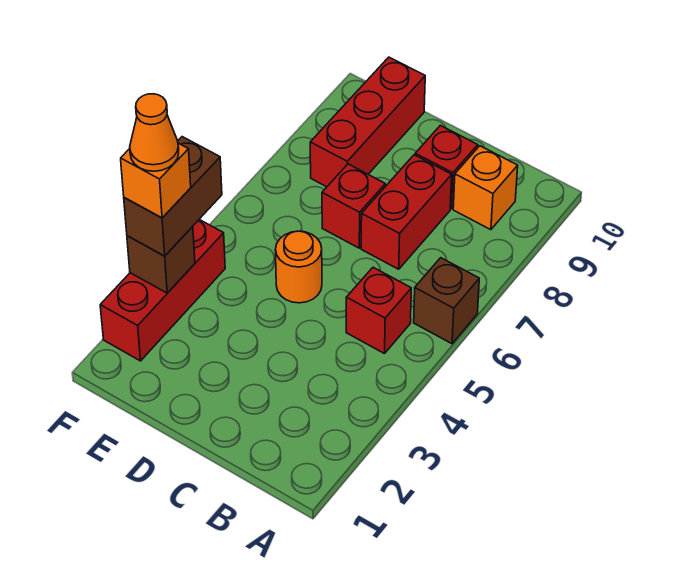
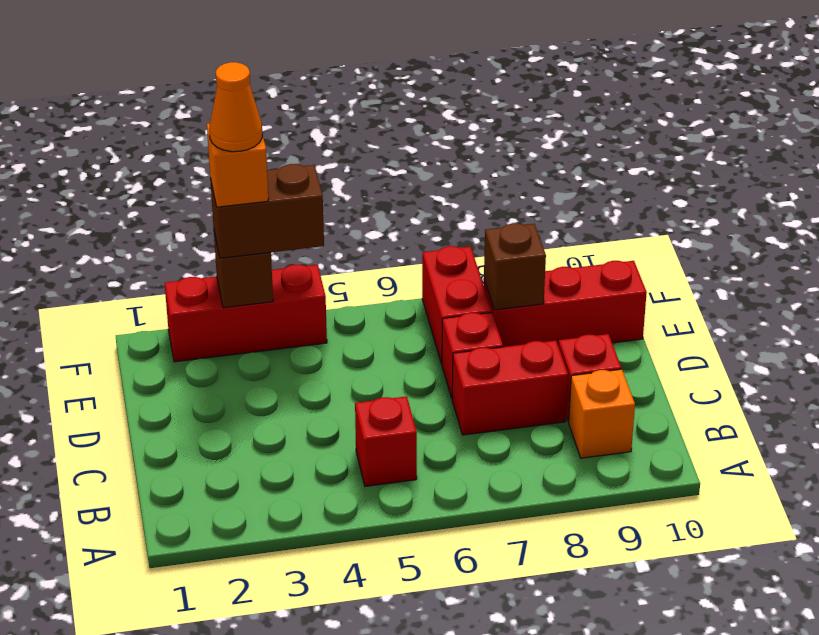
brown brick A6 level 1 -> brown brick E8 level 2
orange round brick D5 level 1 -> none
none -> red brick E7:F7 level 1

